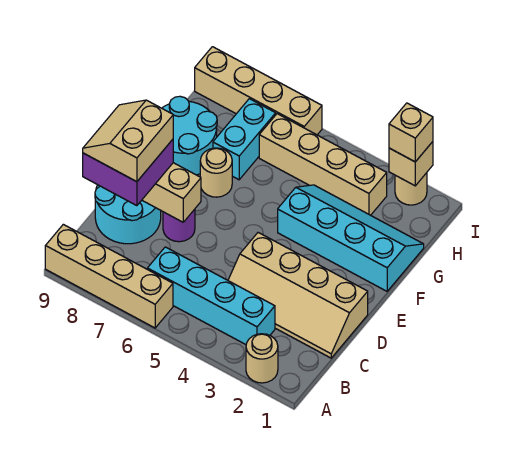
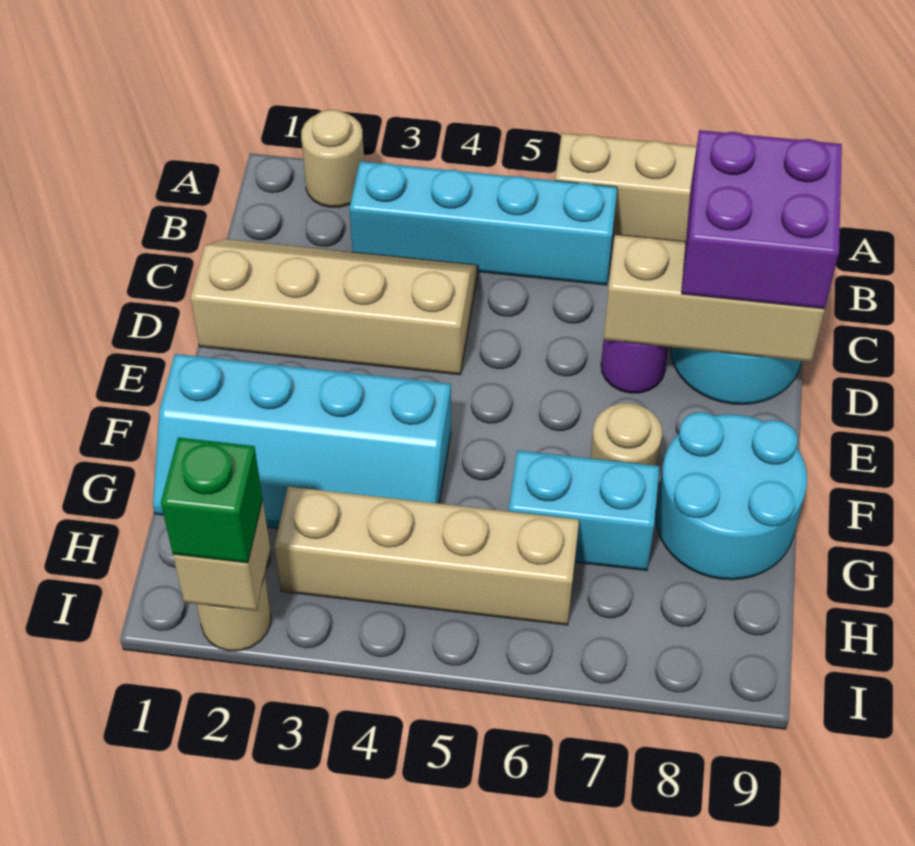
tan slope C8:D9 level 4 top 8 -> none
cyan brick G7:H7 level 1 -> cyan brick G6:G7 level 1
tan brick I2 level 3 -> green brick I2 level 3
tan brick I6:I9 level 1 -> none

